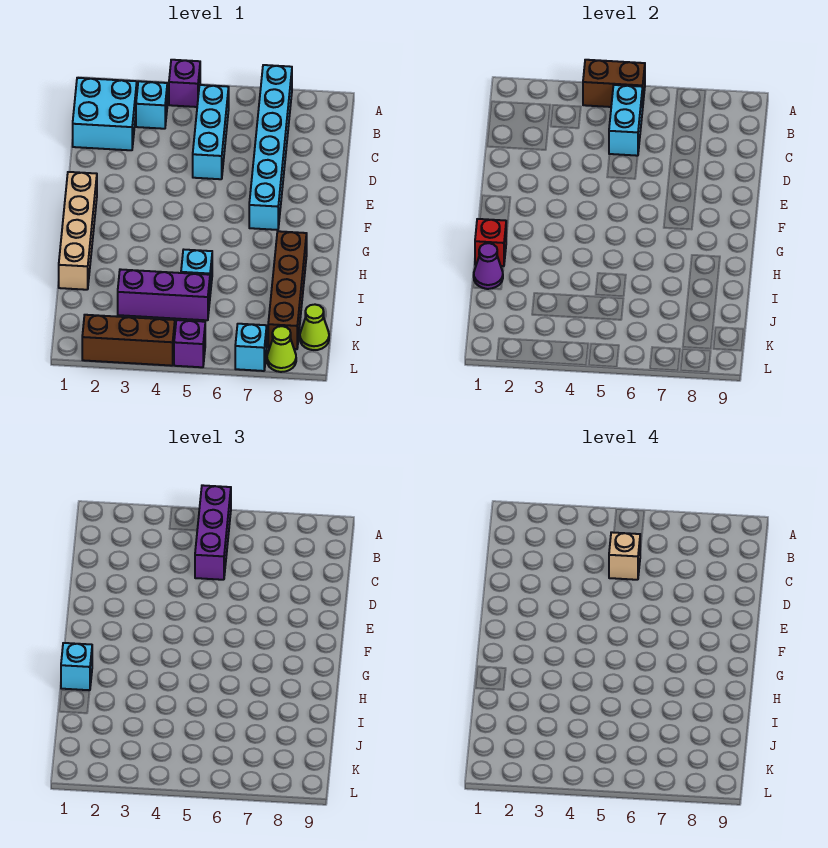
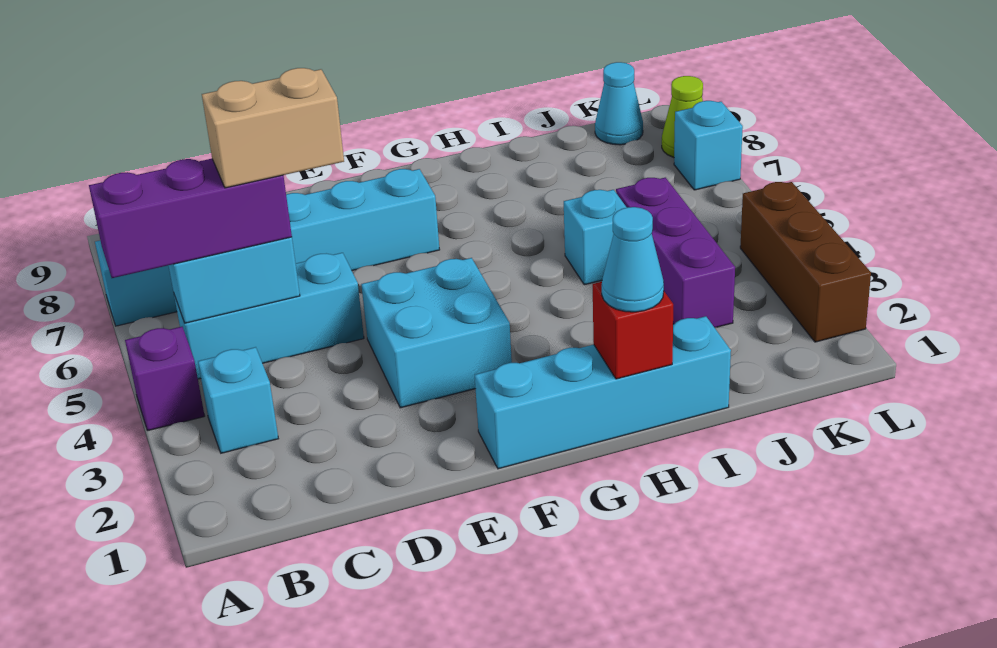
brown brick A4:A5 level 2 -> none
cyan brick B1:C2 level 1 -> cyan brick E3:F4 level 1
tan brick C5 level 4 -> tan brick C5:D5 level 4
tan brick F1:I1 level 1 -> cyan brick F1:I1 level 1
cyan brick H1 level 3 -> cyan cone H1 level 3
brown brick H8:K8 level 1 -> none
purple cone I1 level 2 -> none
lime cone K9 level 1 -> cyan cone K9 level 1
purple brick L5 level 1 -> none

